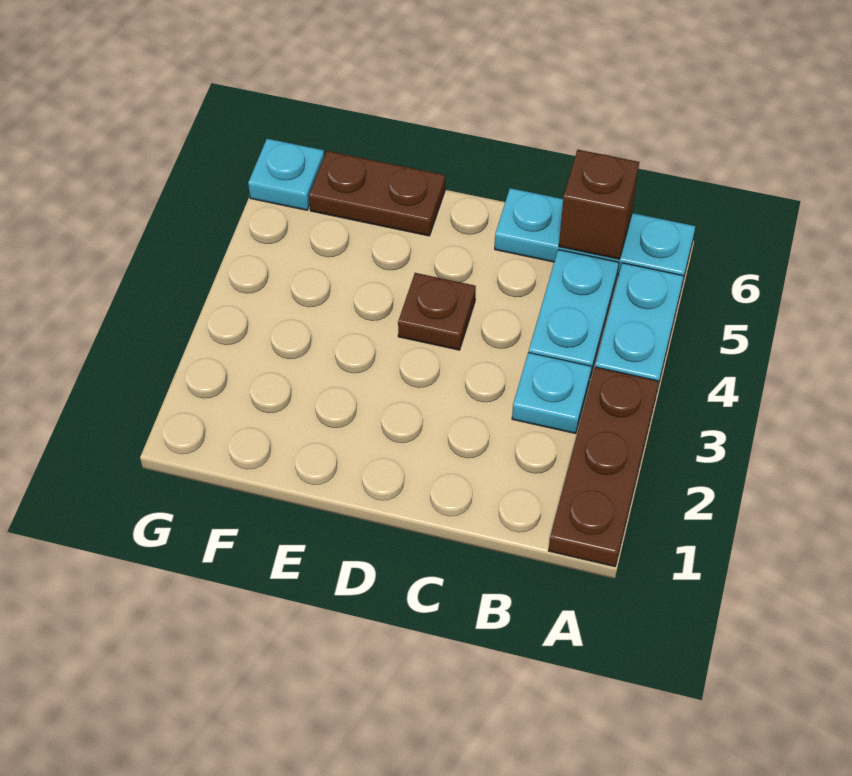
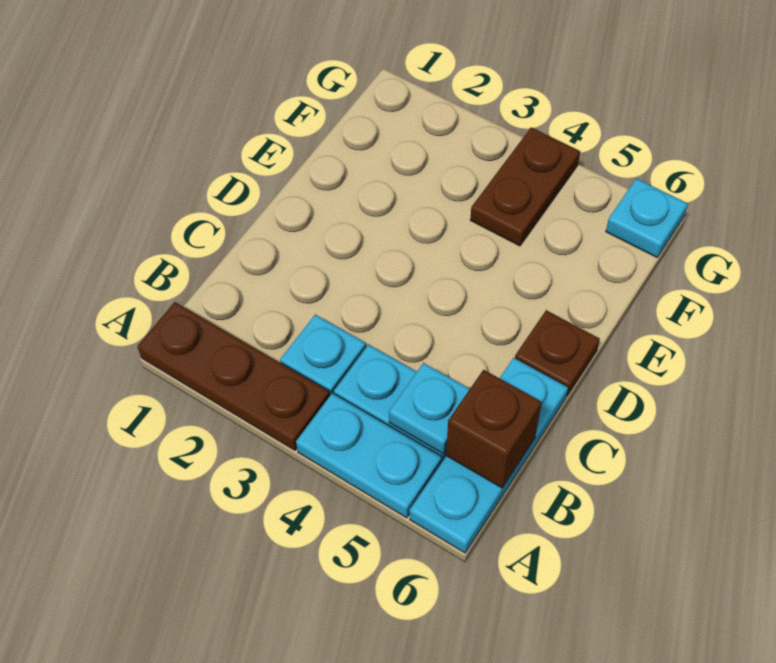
none -> cyan plate B5 level 2
brown plate D4 level 1 -> brown plate D6 level 1
brown plate E6:F6 level 1 -> brown plate F4:G4 level 1

